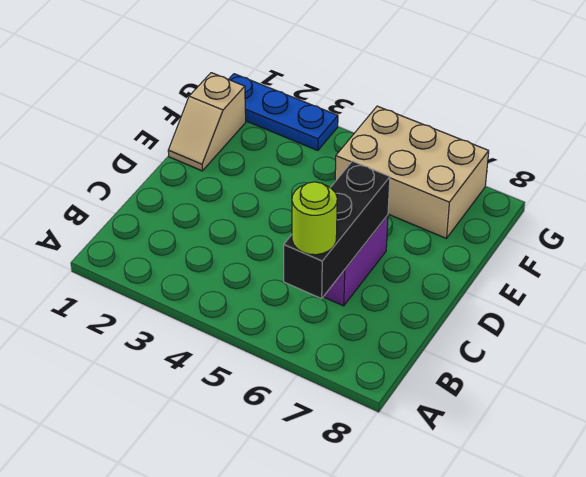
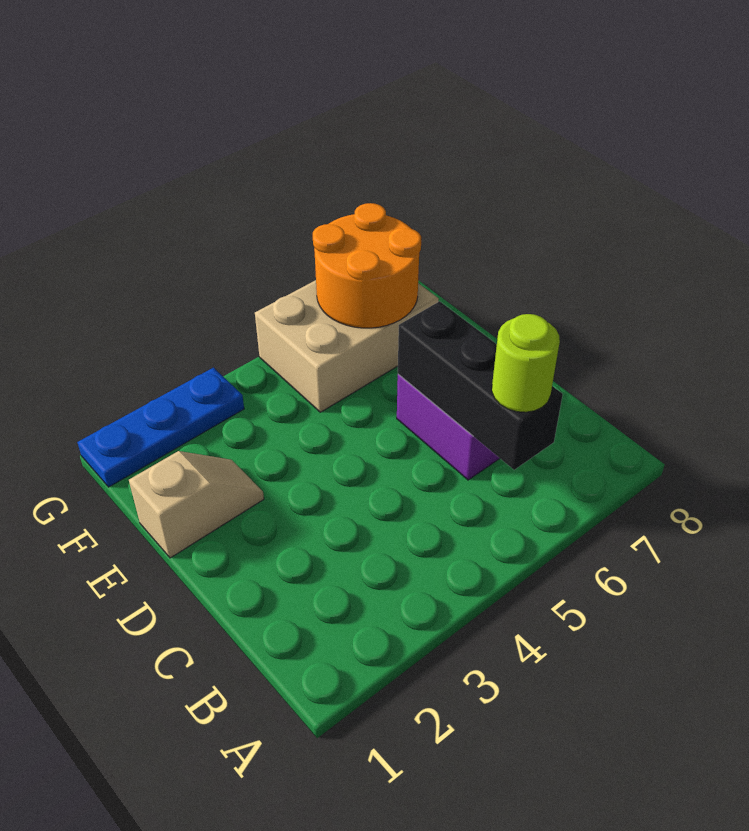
tan slope E1:F1 level 1 top F -> tan slope E1:E2 level 1 top 1
none -> orange round brick F6:G7 level 2

